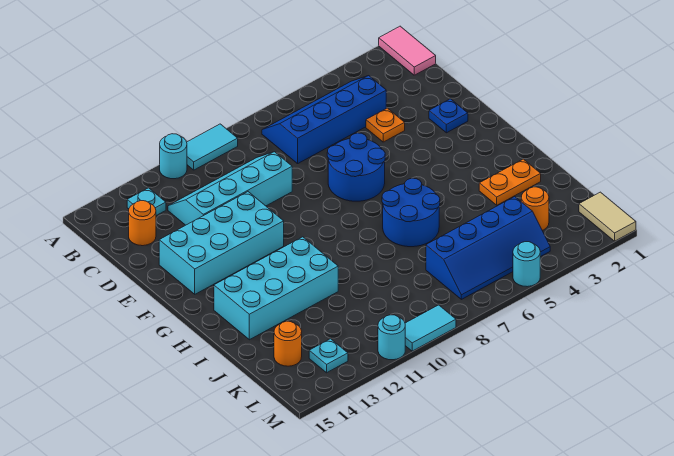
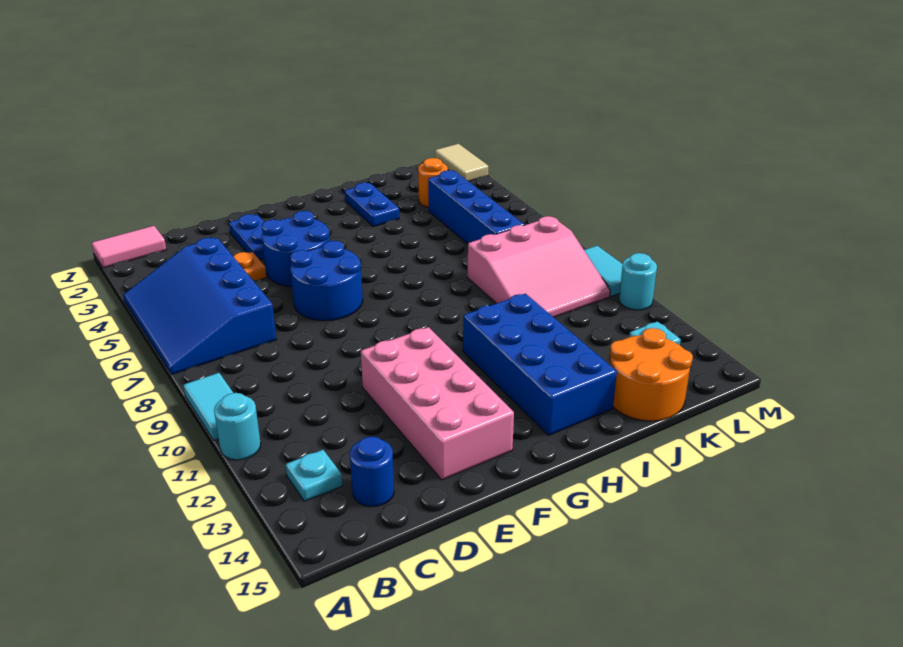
blue slope B4:C7 level 1 top C -> blue slope A4:C7 level 1 top C
cyan slope C9:D12 level 1 top D -> none
orange round brick C14 level 1 -> blue round brick C14 level 1
blue plate E2 level 1 -> blue plate E2:E3 level 1
cyan brick E11:F14 level 1 -> pink brick E11:F14 level 1
blue round brick H6:I7 level 1 -> blue round brick E4:F5 level 1
cyan brick H11:I14 level 1 -> blue brick H11:I14 level 1
orange plate I2:I3 level 1 -> blue plate I2:I3 level 1
none -> pink slope J8:L10 level 1 top 8
orange round brick K14 level 1 -> orange round brick J14:K15 level 1
tan tile L1:M1 level 1 -> tan tile M1:M2 level 1
cyan round brick M5 level 1 -> none

